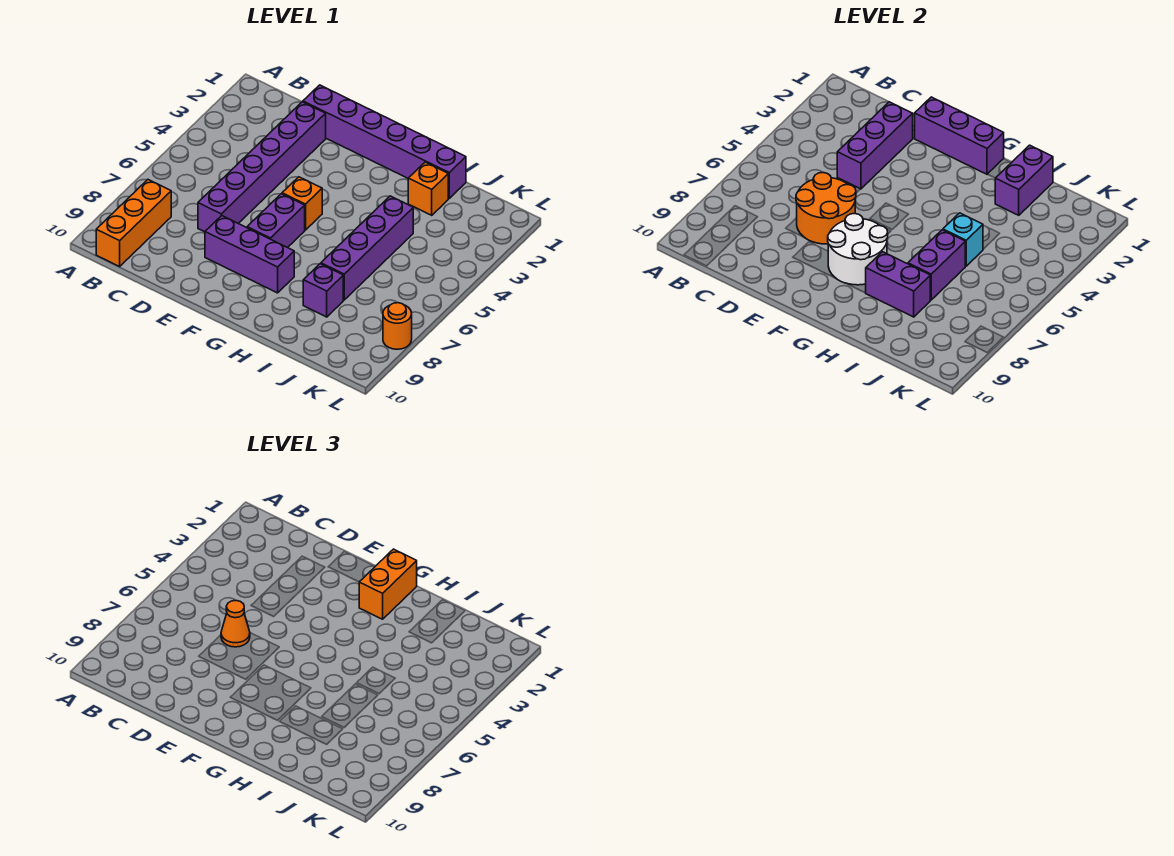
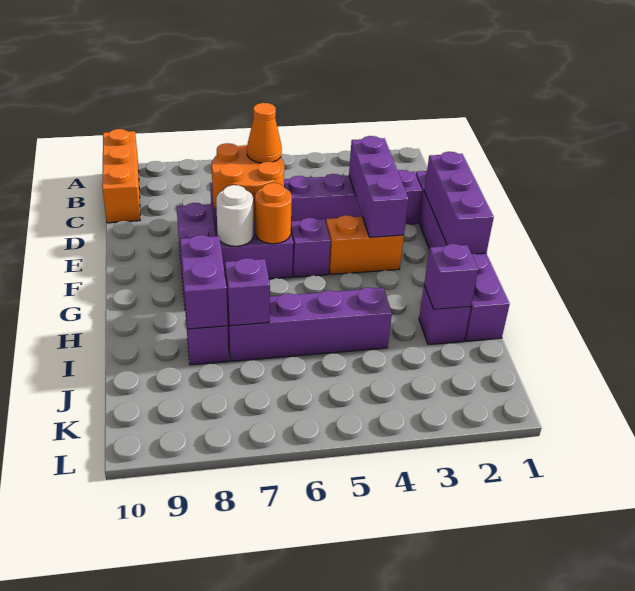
orange brick B8:B10 level 1 -> orange brick A10:C10 level 1
purple brick D2:D4 level 2 -> purple brick D3:F3 level 2
orange brick F5 level 1 -> purple brick F5 level 1
white round brick F7:G8 level 2 -> white round brick F7 level 2
orange brick G1:G2 level 3 -> orange brick F3:F4 level 1
purple brick I1:I2 level 2 -> purple brick I2 level 2
orange brick I2 level 1 -> purple brick I2 level 1
cyan brick I5 level 2 -> none
purple brick I6:I7 level 2 -> purple brick I7 level 2
orange round brick L8 level 1 -> orange round brick F6 level 2

